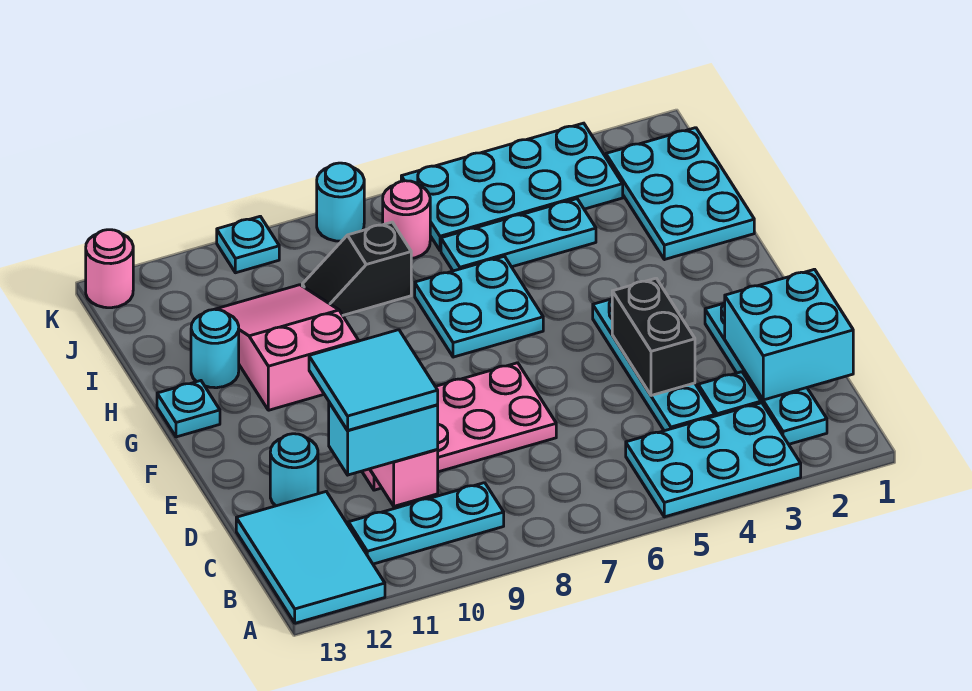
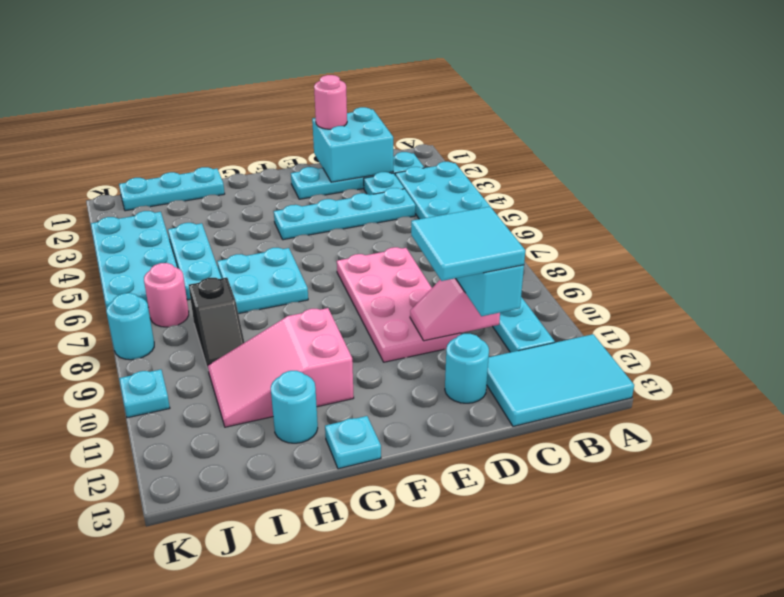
black brick D4:E4 level 2 -> none
cyan plate H1:J2 level 1 -> cyan plate H1:J1 level 1
pink round brick K13 level 1 -> pink round brick D1 level 3

